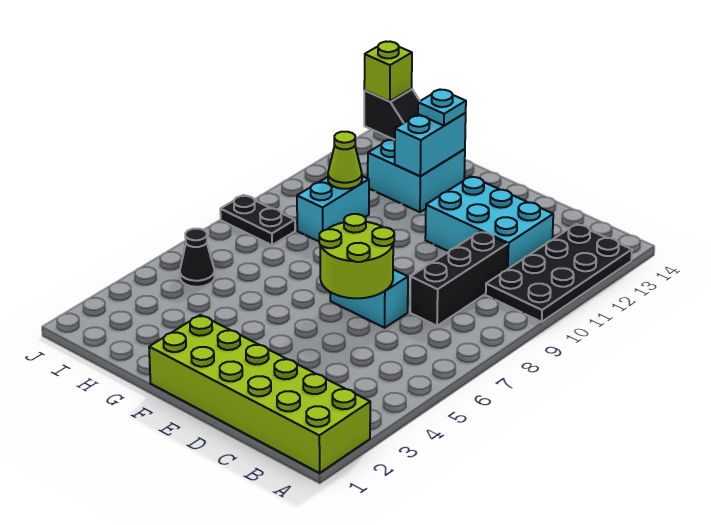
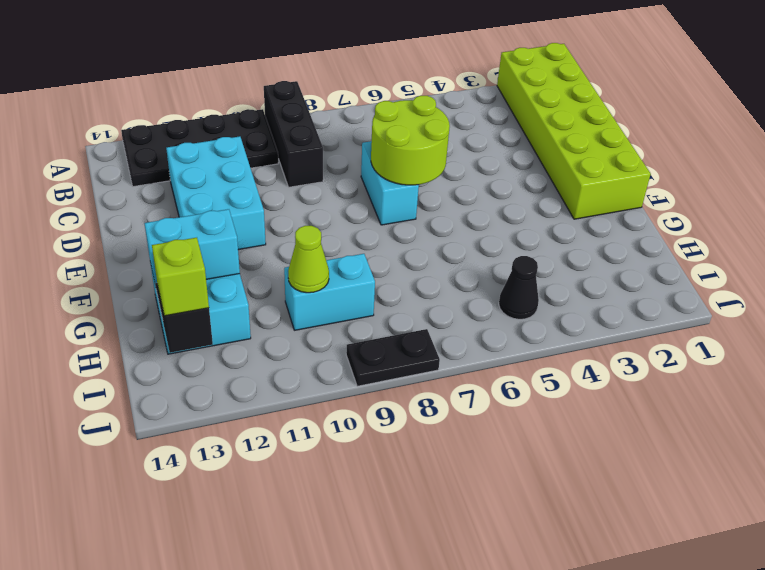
black brick C8:C10 level 1 -> black brick A9:C9 level 1
cyan plate G13 level 3 -> none
black plate I8:J8 level 1 -> black plate J8:J9 level 1

